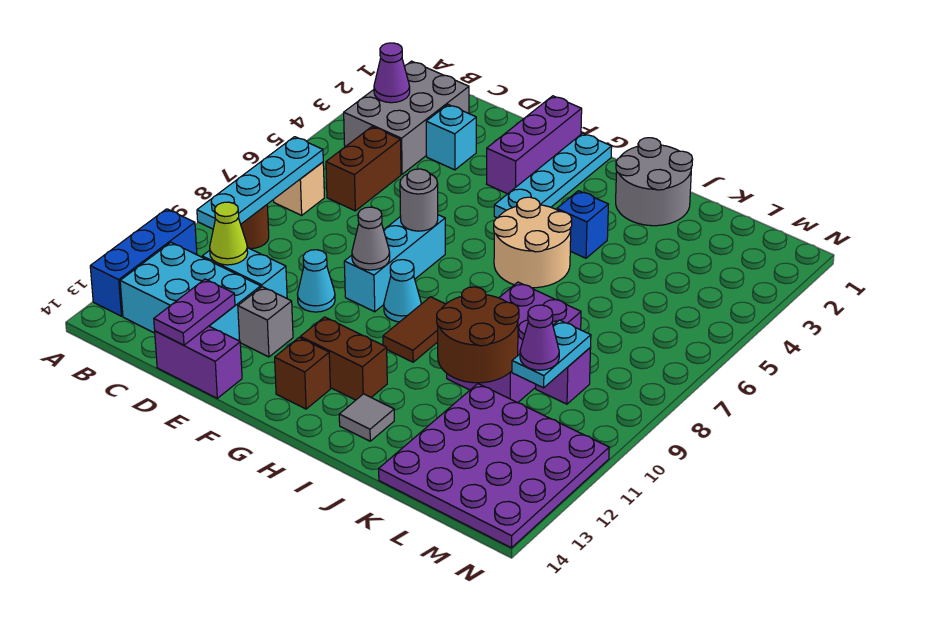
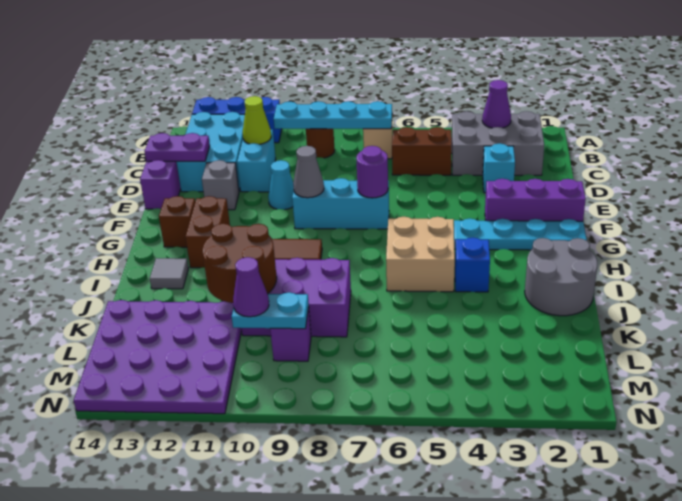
grey round brick F7 level 2 -> purple round brick F7 level 2
cyan cone G9 level 1 -> none
tan round brick H5:I6 level 1 -> tan brick H5:I6 level 1

